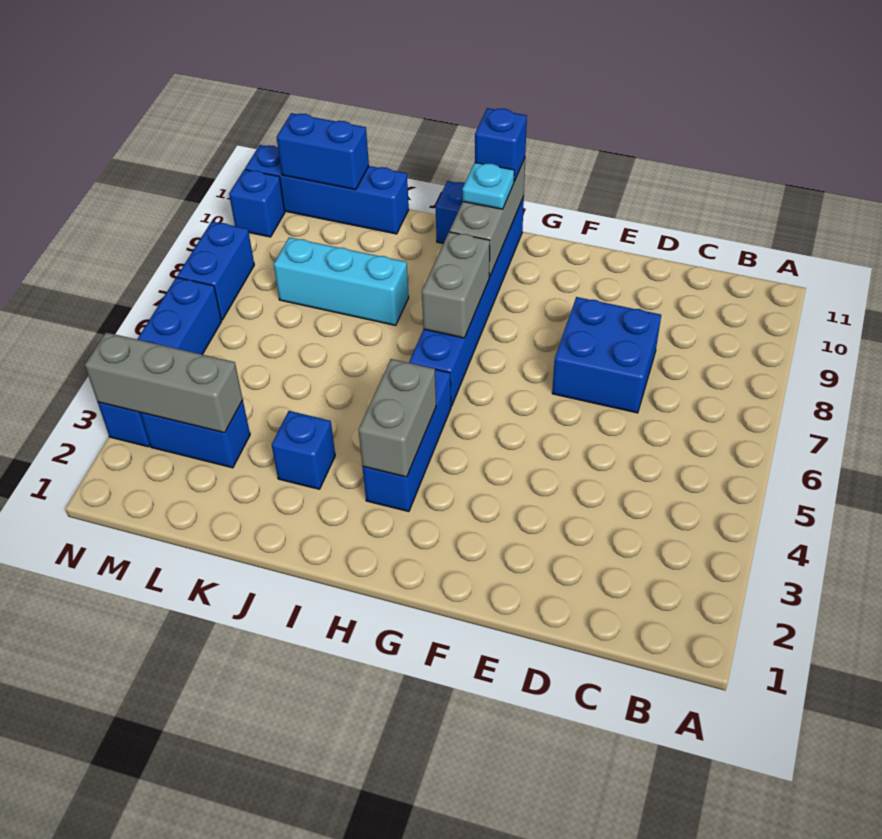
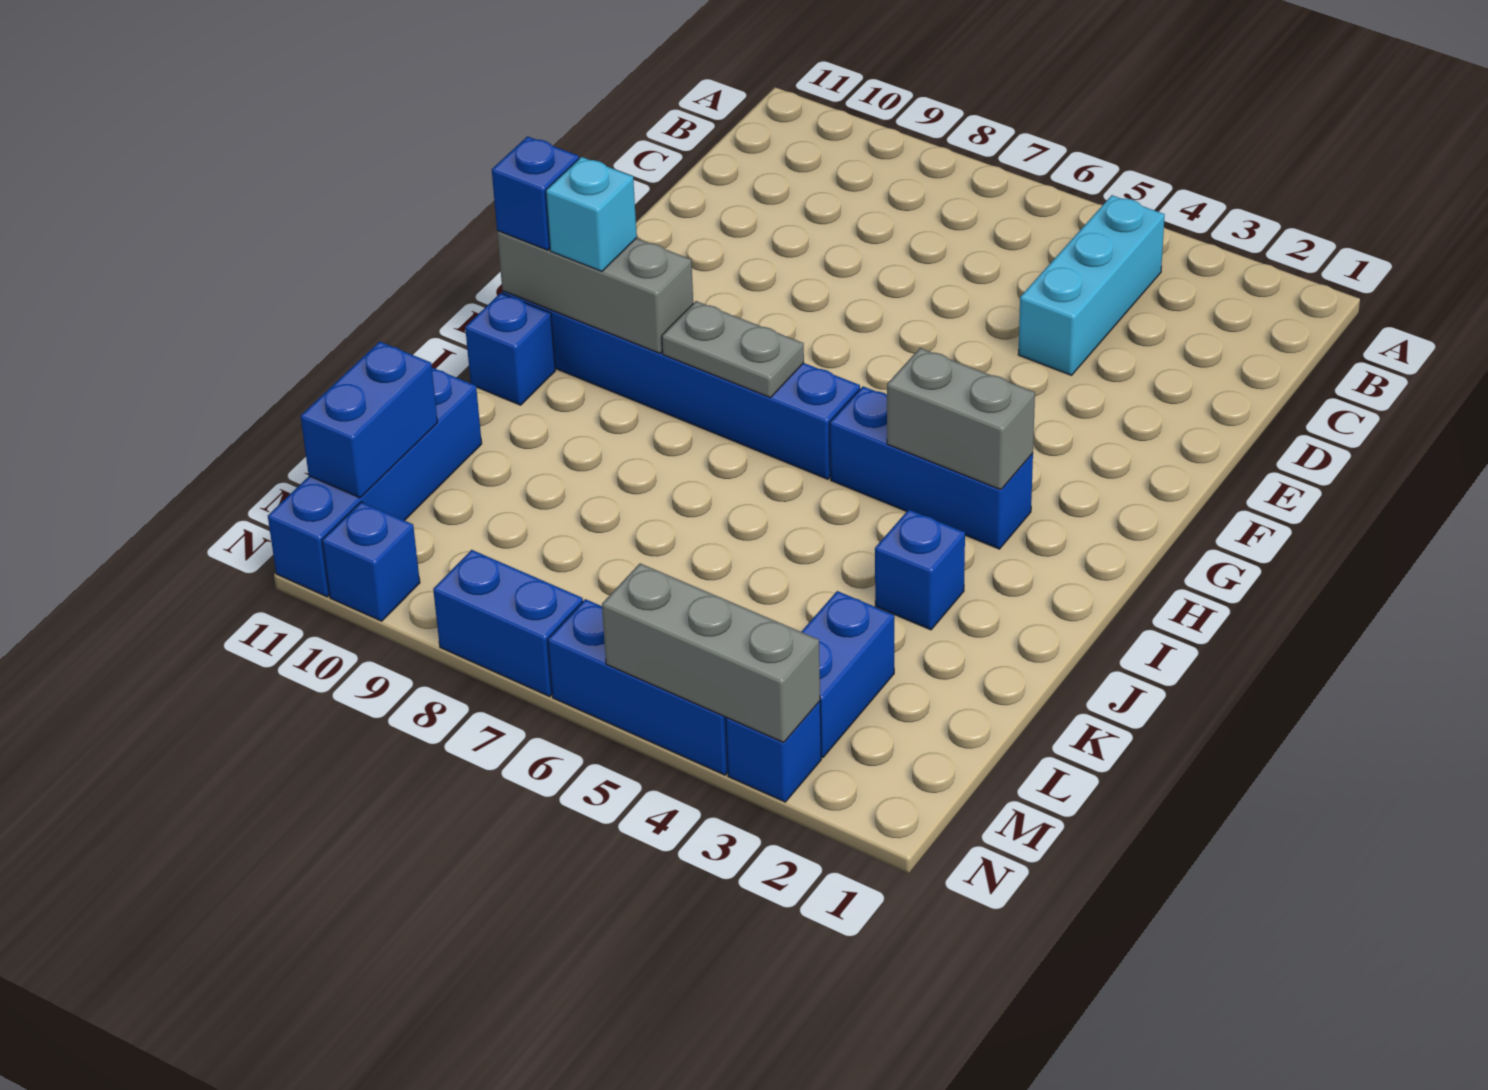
blue brick D7:E8 level 1 -> none
grey brick H7:H8 level 2 -> grey plate H7:H8 level 2
cyan plate H10 level 3 -> cyan brick H10 level 3
cyan brick J8:L8 level 1 -> cyan brick B4:D4 level 1
grey brick L3:N3 level 2 -> grey brick N3:N5 level 2

